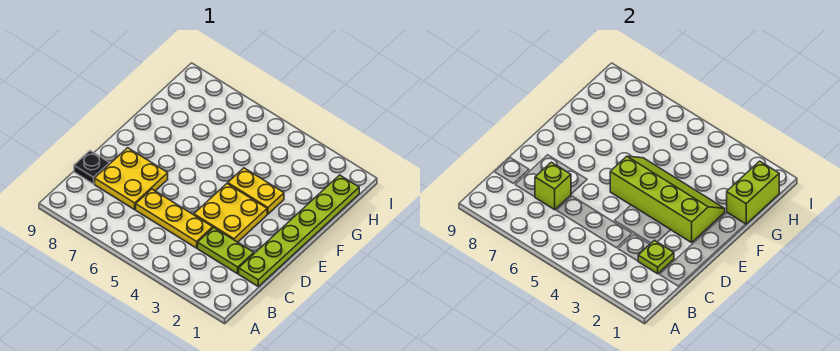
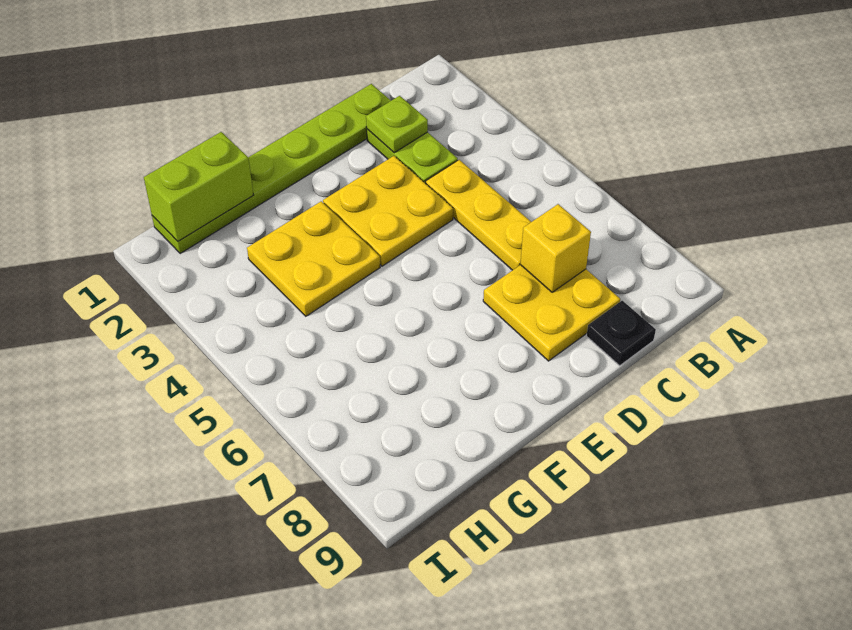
lime brick C7 level 2 -> yellow brick C7 level 2
lime slope E2:F5 level 2 top E -> none
yellow plate F3:F4 level 1 -> yellow plate F3:G4 level 1

